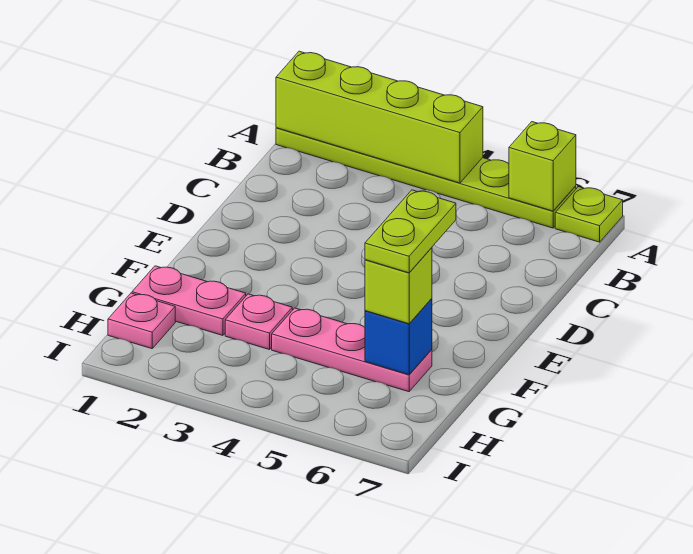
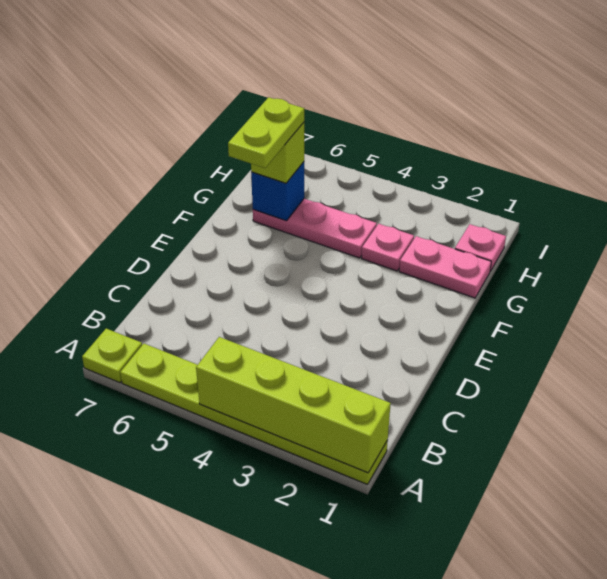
lime brick A6 level 2 -> none

